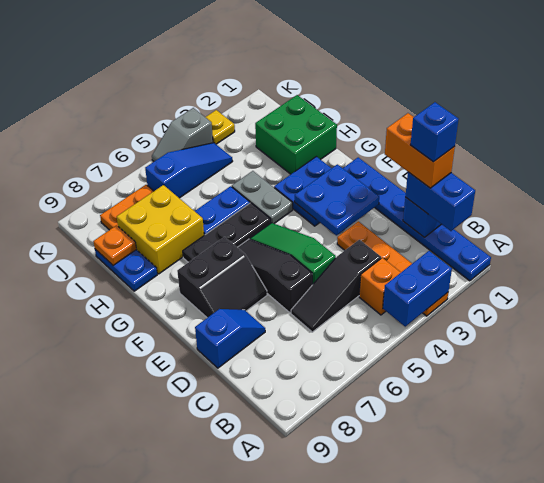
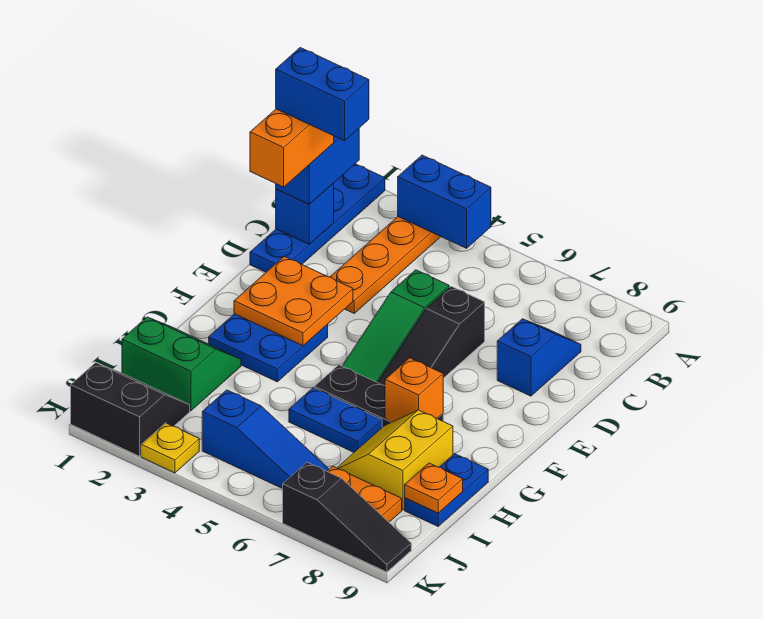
blue plate A1:F1 level 1 -> blue plate A1:D1 level 1
orange brick B4 level 1 -> orange brick G7 level 2
blue brick C1 level 5 -> blue brick C1:C2 level 5
black slope C4:C6 level 1 top 4 -> black slope K7:K9 level 1 top 7
blue slope D8:D9 level 1 top 9 -> blue slope C8:D8 level 1 top D
blue plate E2:F3 level 2 -> orange plate E2:F3 level 2
black slope E7:F8 level 1 top F -> black slope J1:K2 level 1 top K
grey plate G4:H4 level 1 -> none
green brick H1:I2 level 1 -> green slope H1:I2 level 1 top I
yellow brick H7:I8 level 1 -> yellow slope H7:I8 level 1 top 8
blue slope J4:J6 level 1 top 6 -> blue slope J4:J6 level 1 top 4
grey slope K4:K5 level 1 top 4 -> none

